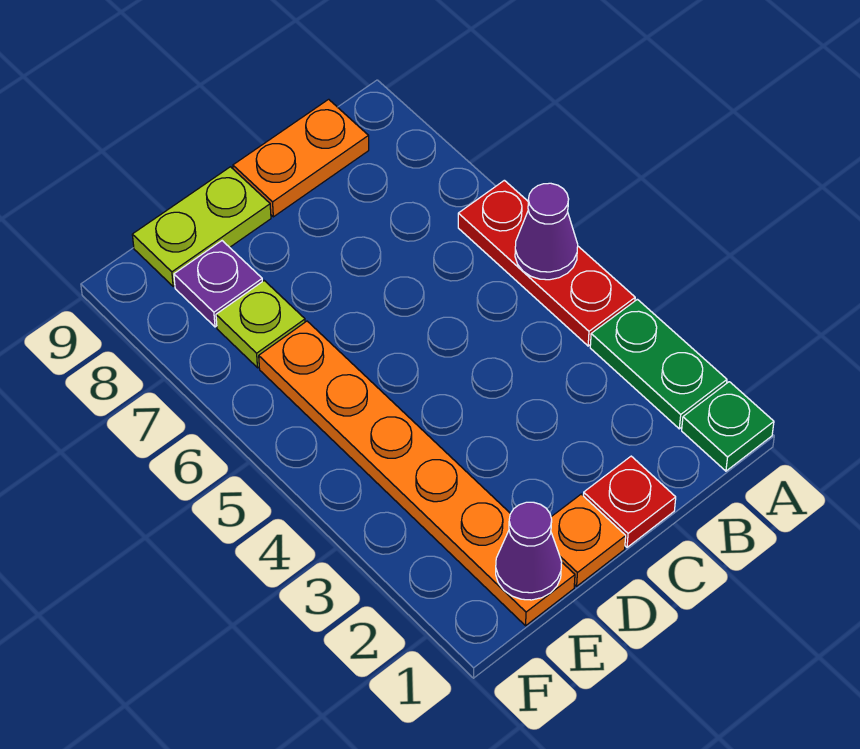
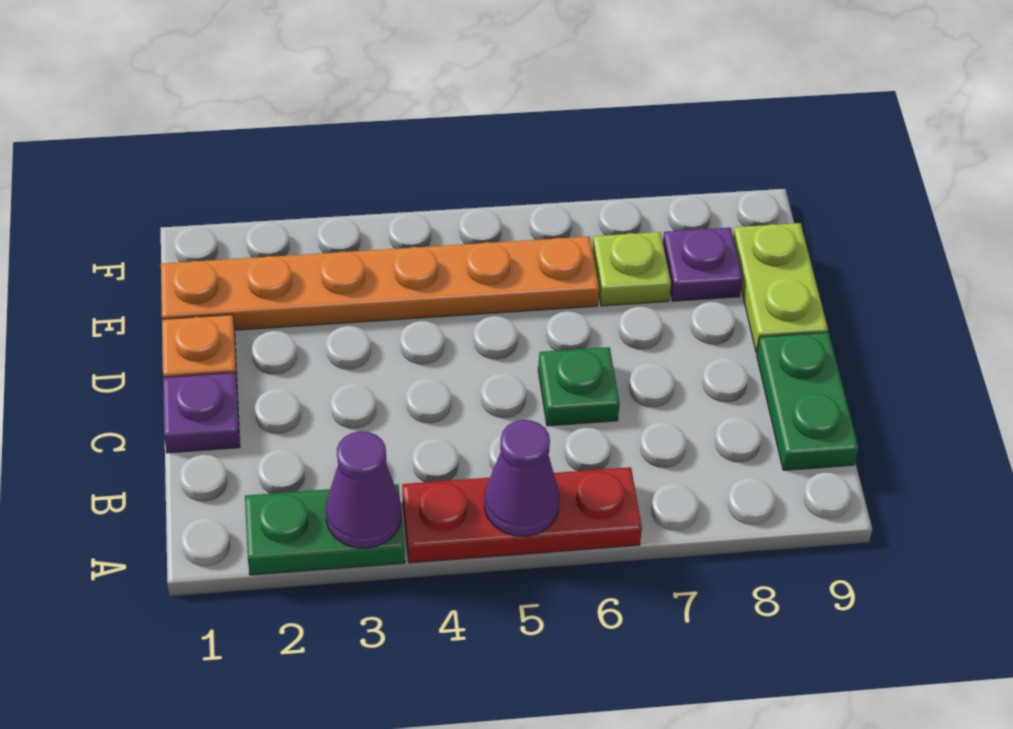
green plate A1 level 1 -> green plate C6 level 1
orange plate B9:C9 level 1 -> green plate B9:C9 level 1
red plate C1 level 1 -> purple plate C1 level 1
purple cone E1 level 2 -> purple cone A3 level 2

